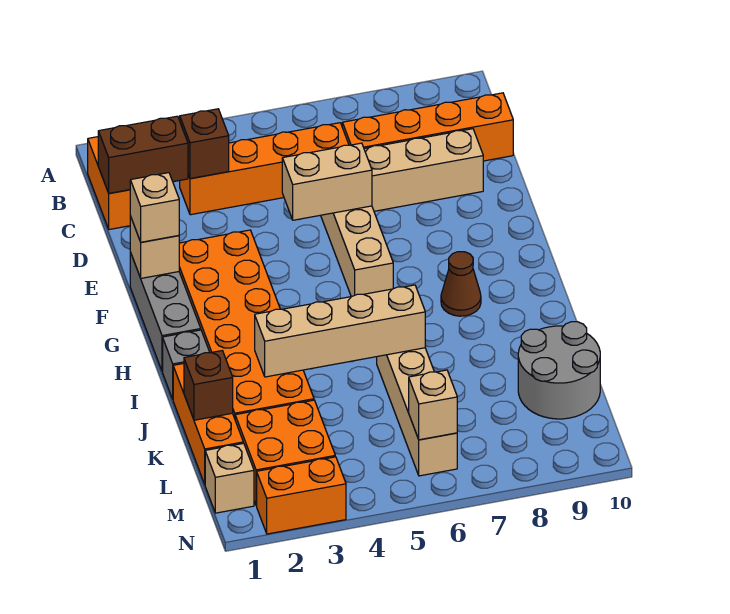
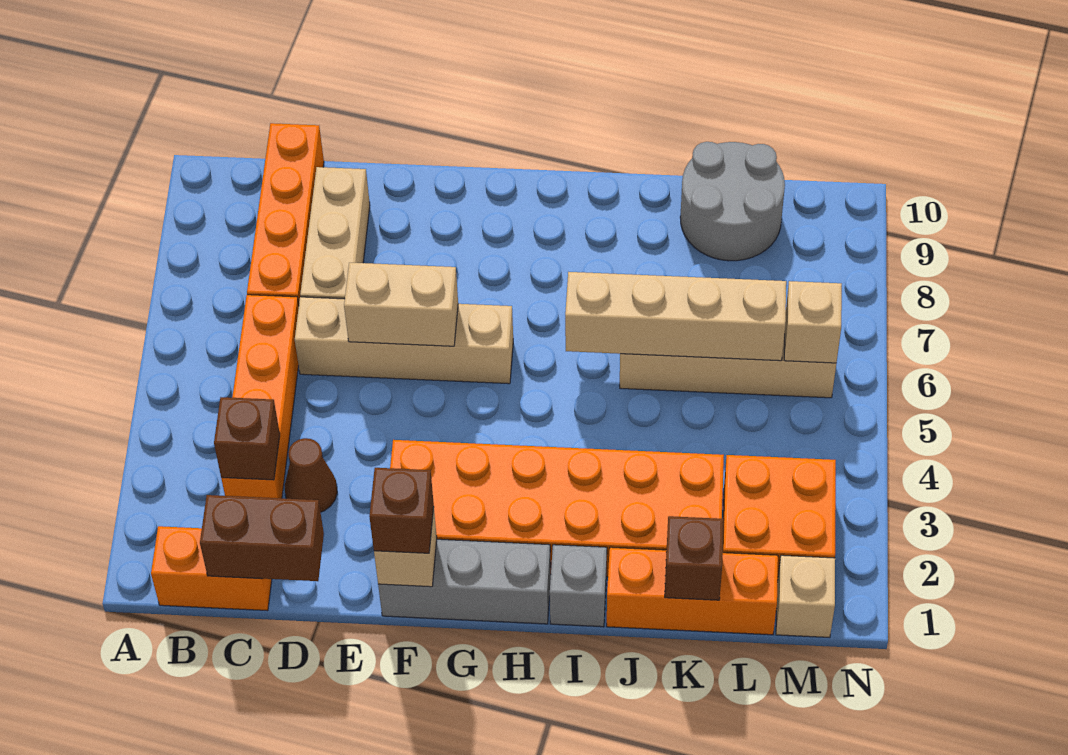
brown brick C1:C2 level 2 -> brown brick C1:D1 level 2
tan brick E5:E6 level 2 -> tan brick E6:F6 level 2
tan brick F1 level 3 -> brown brick F1 level 3
brown cone H8 level 1 -> brown cone D3 level 1
tan brick J3:J6 level 2 -> tan brick I6:L6 level 2
orange brick N2:N3 level 1 -> none

